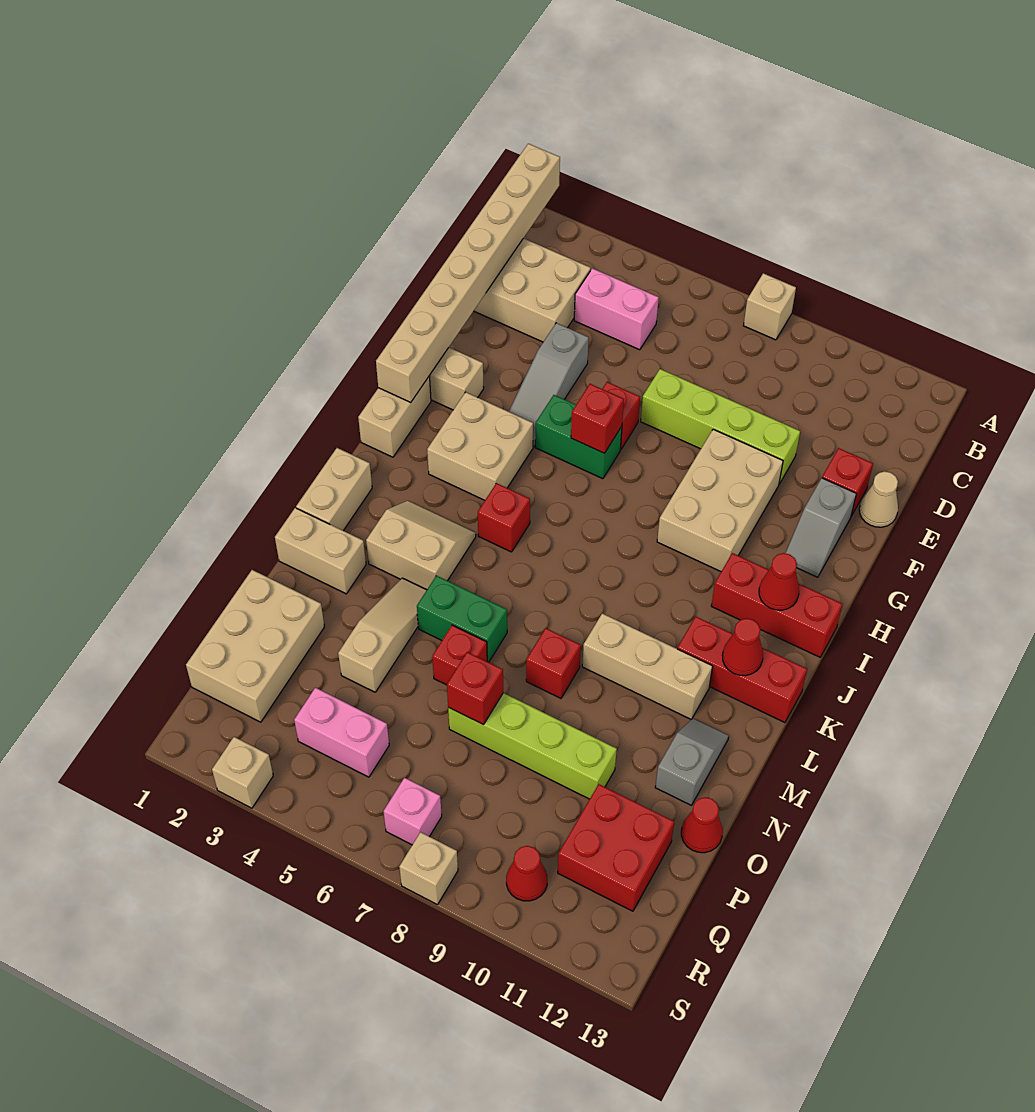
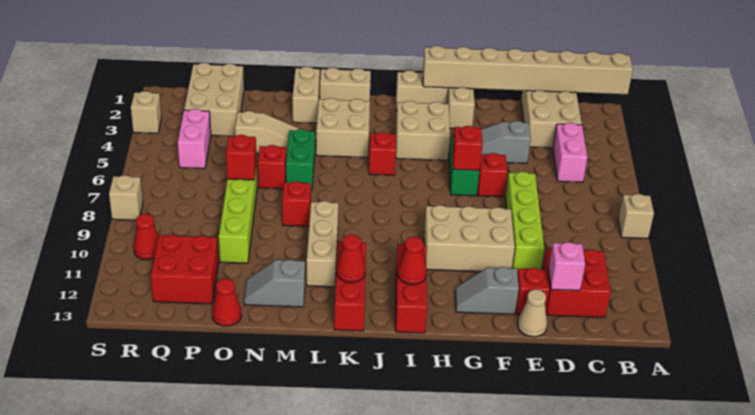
none -> red brick C11:D12 level 1
tan slope K3:L4 level 1 top L -> tan brick K3:L4 level 1
grey slope M12:N12 level 1 top N -> grey slope M12:N12 level 1 top M
tan brick O1:Q2 level 1 -> tan brick P1:Q3 level 1
pink brick R7 level 1 -> pink brick D12 level 2

